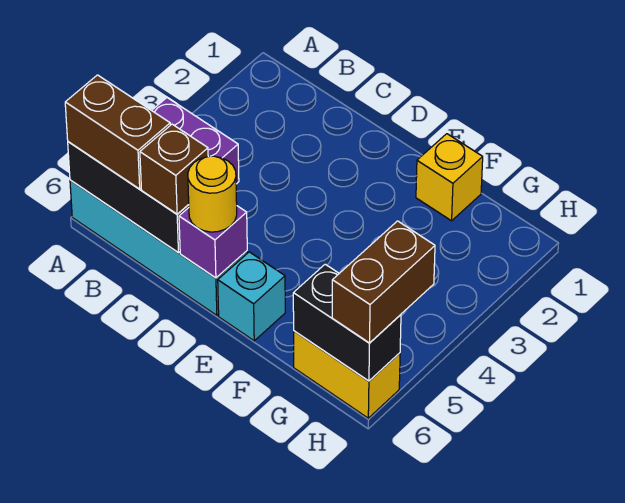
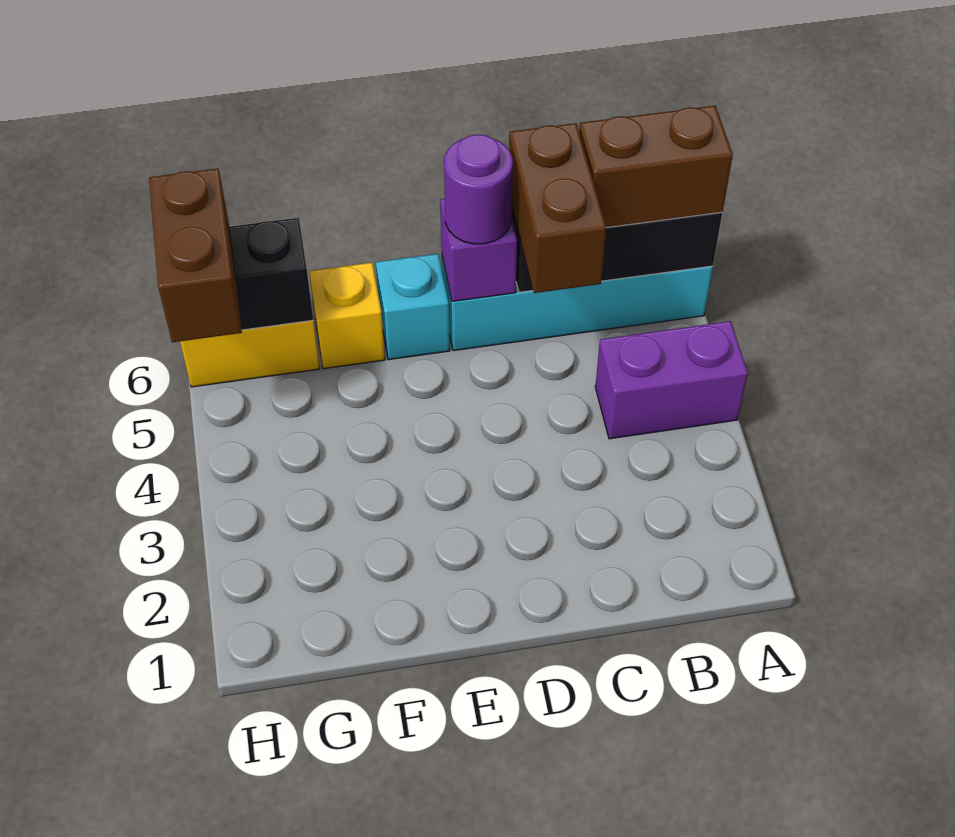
brown brick C6 level 3 -> brown brick C5:C6 level 3
yellow round brick D6 level 3 -> purple round brick D6 level 3
yellow brick F1 level 1 -> yellow brick F6 level 1

